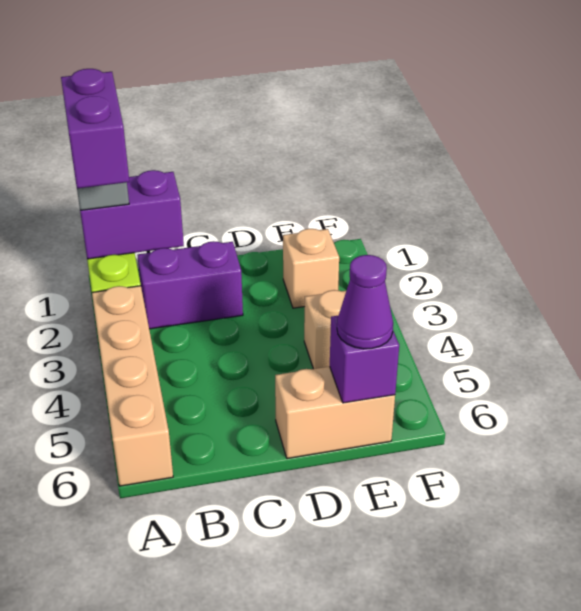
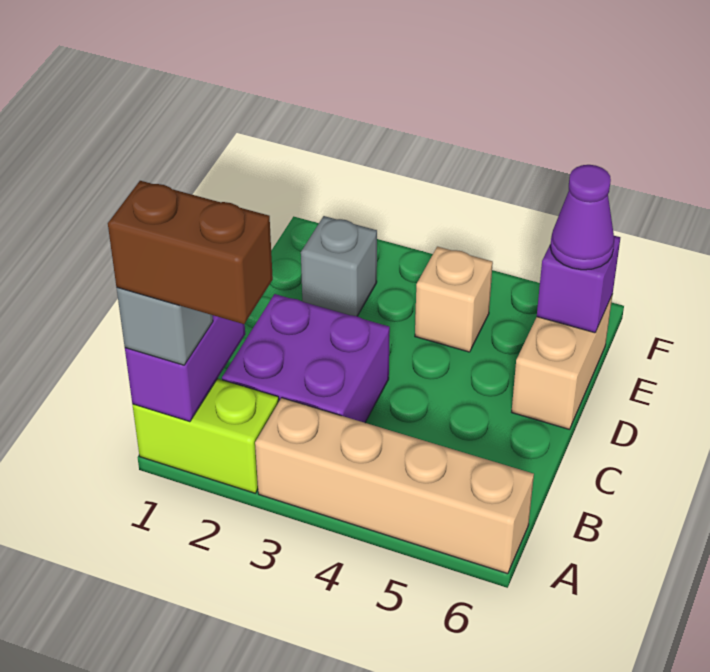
purple brick A1:A2 level 4 -> brown brick A1:A2 level 4
purple brick B2:C2 level 1 -> purple brick B2:C3 level 1
tan brick E2 level 1 -> grey brick E2 level 1

